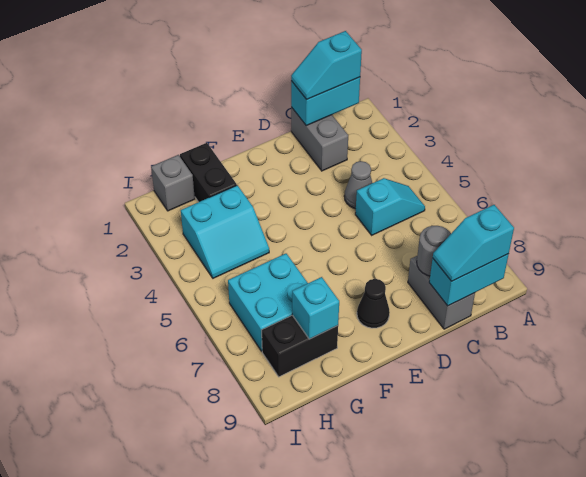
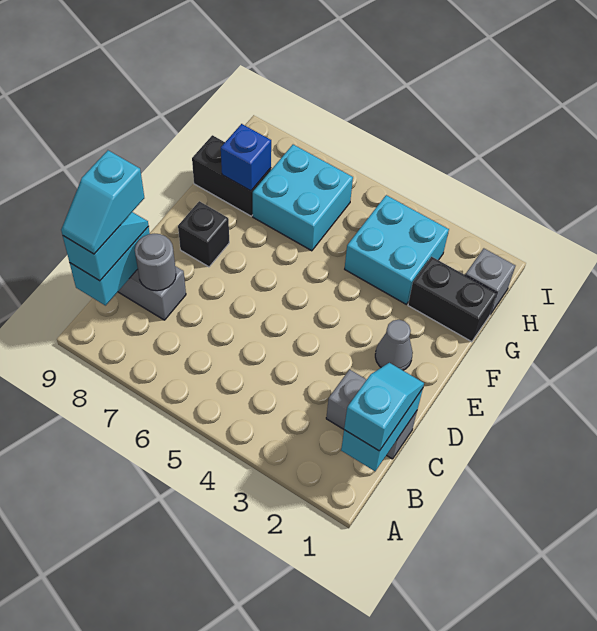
cyan slope B5:C5 level 1 top C -> cyan slope B9:C9 level 4 top C
grey cone C4 level 1 -> grey cone E2 level 1
black cone E8 level 1 -> black brick E8 level 1
cyan slope G3:H4 level 1 top 3 -> cyan brick G3:H4 level 1
black brick G8:H8 level 1 -> black brick G8:G9 level 1
cyan brick G8 level 2 -> blue brick G8 level 2

